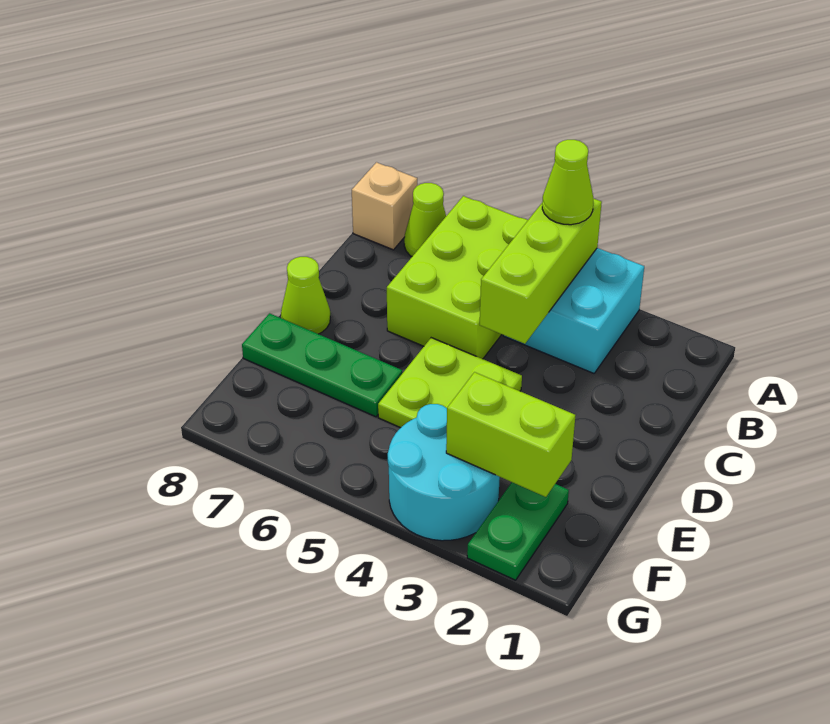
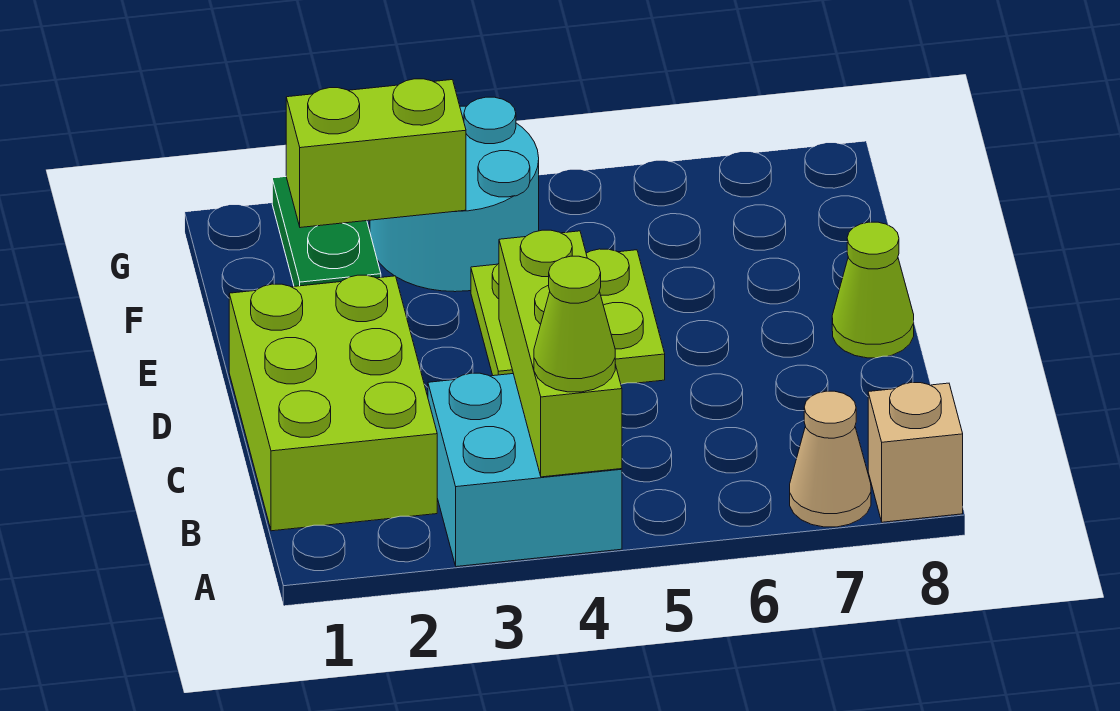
lime brick A5:C6 level 1 -> lime brick B1:D2 level 1
lime cone A7 level 1 -> tan cone A7 level 1
green plate E6:E8 level 1 -> none

